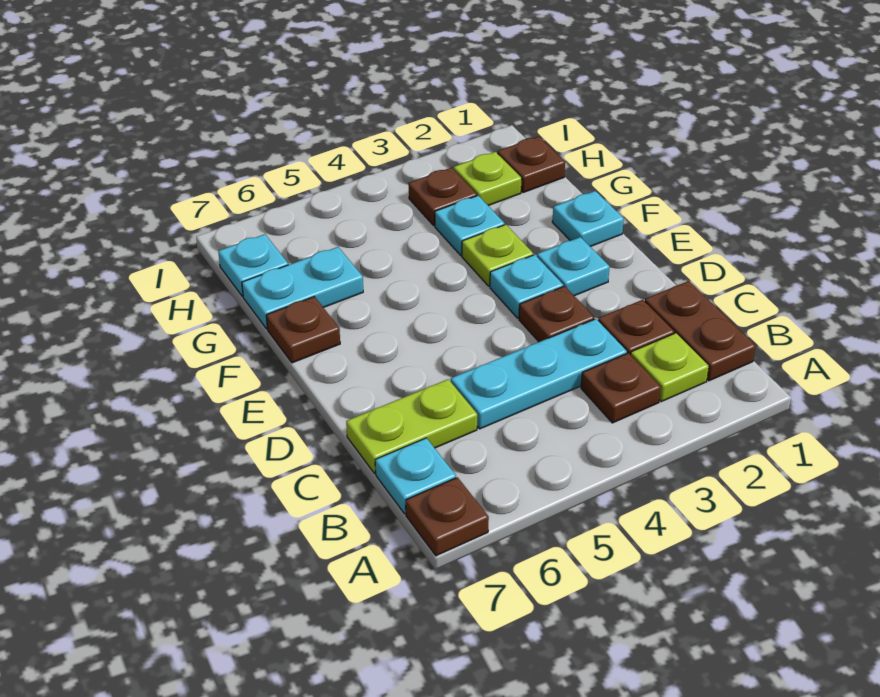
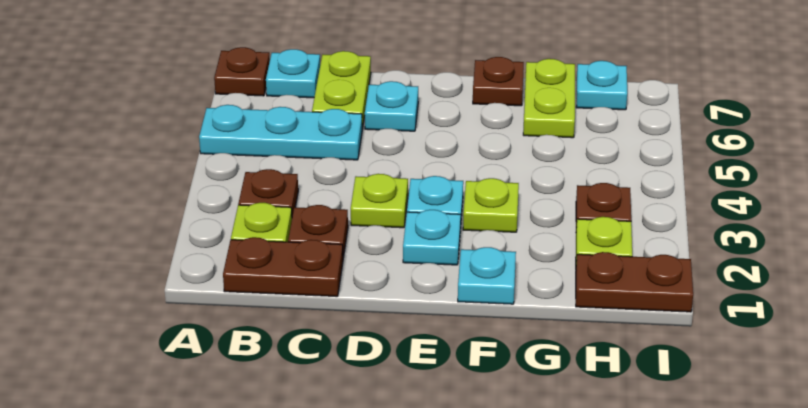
cyan plate C3:C5 level 1 -> cyan plate A5:C5 level 1
brown plate D3 level 1 -> lime plate D3 level 1
cyan plate G3 level 1 -> cyan plate D6 level 1
cyan plate G6:G7 level 1 -> lime plate G6:G7 level 1
brown plate H1 level 1 -> brown plate H1:I1 level 1

